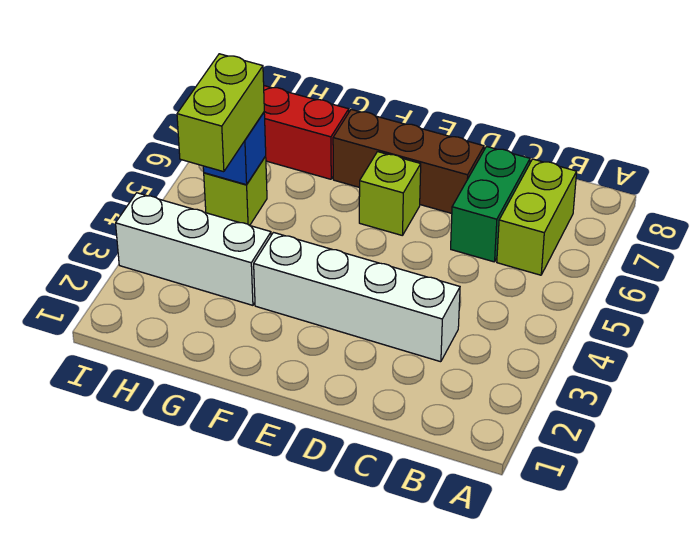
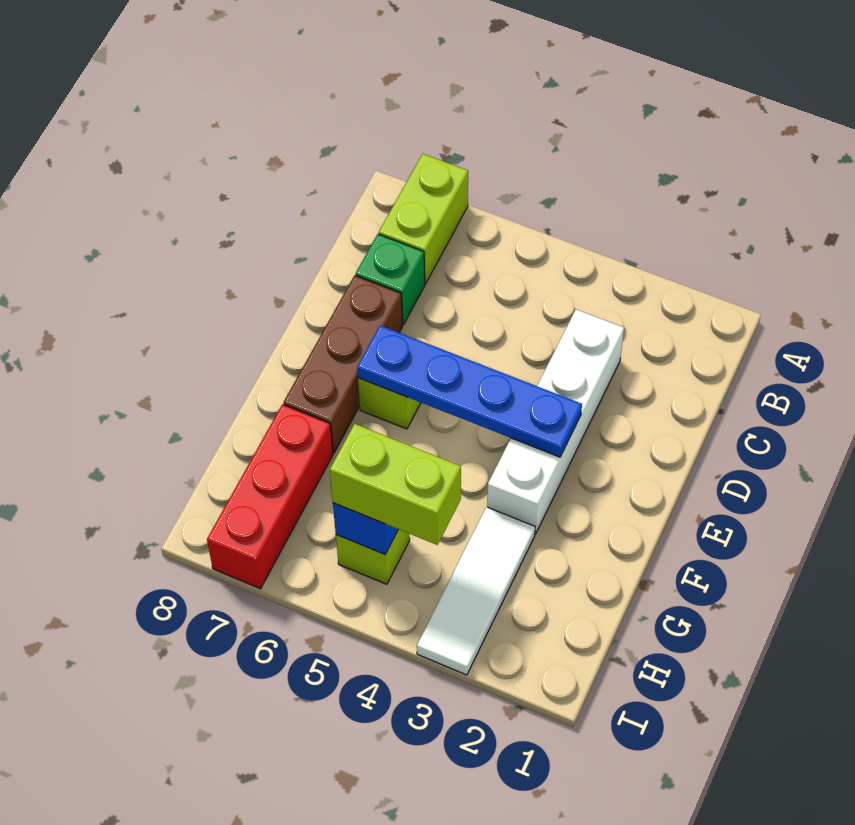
lime brick B6:B7 level 1 -> lime brick A7:B7 level 1
green brick C6:C7 level 1 -> green brick C7 level 1
none -> blue plate E3:E6 level 2
white brick G3:I3 level 1 -> white tile G3:I3 level 1

